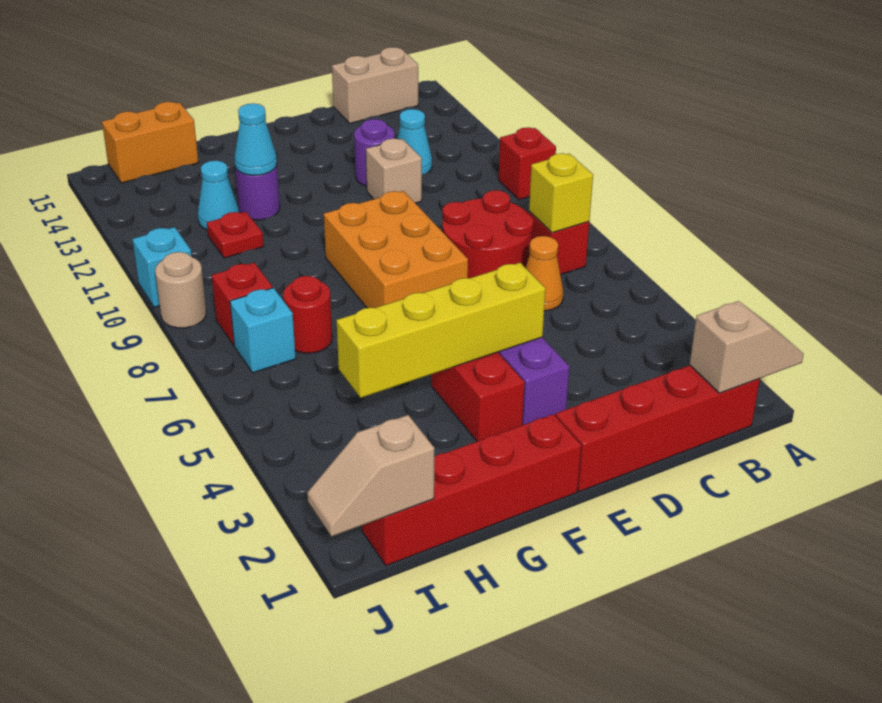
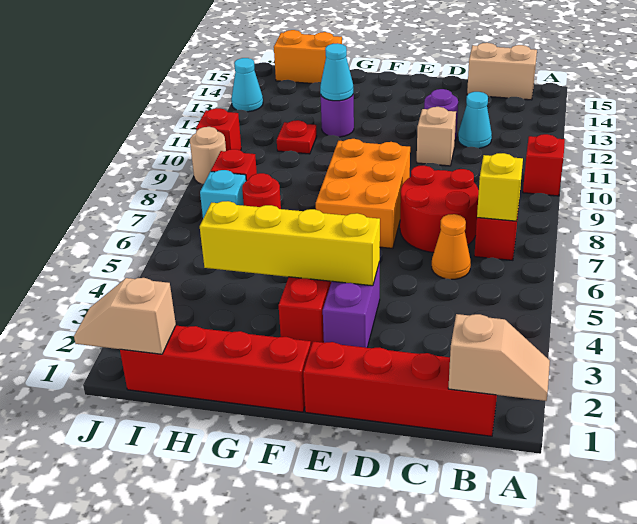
cyan cone H12 level 1 -> cyan cone J13 level 1
cyan brick J10 level 1 -> red brick J10 level 1

